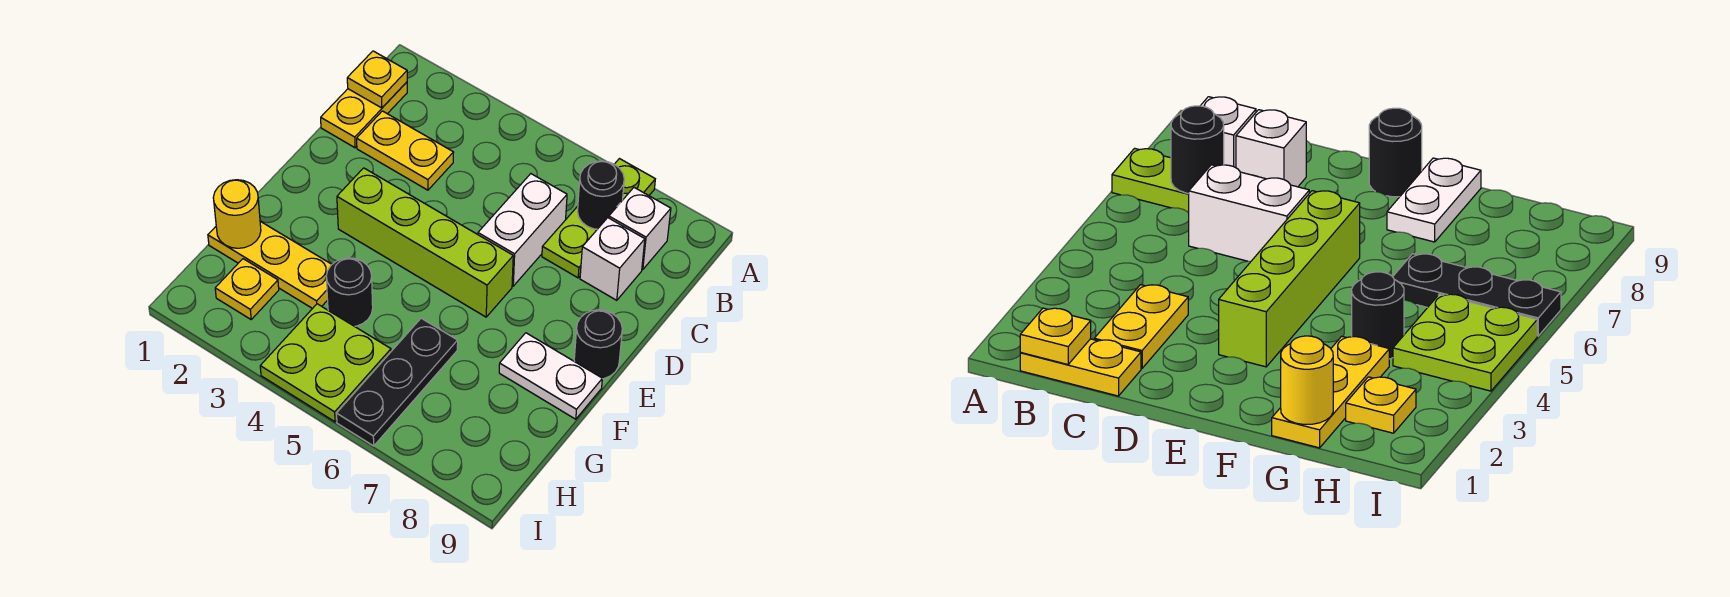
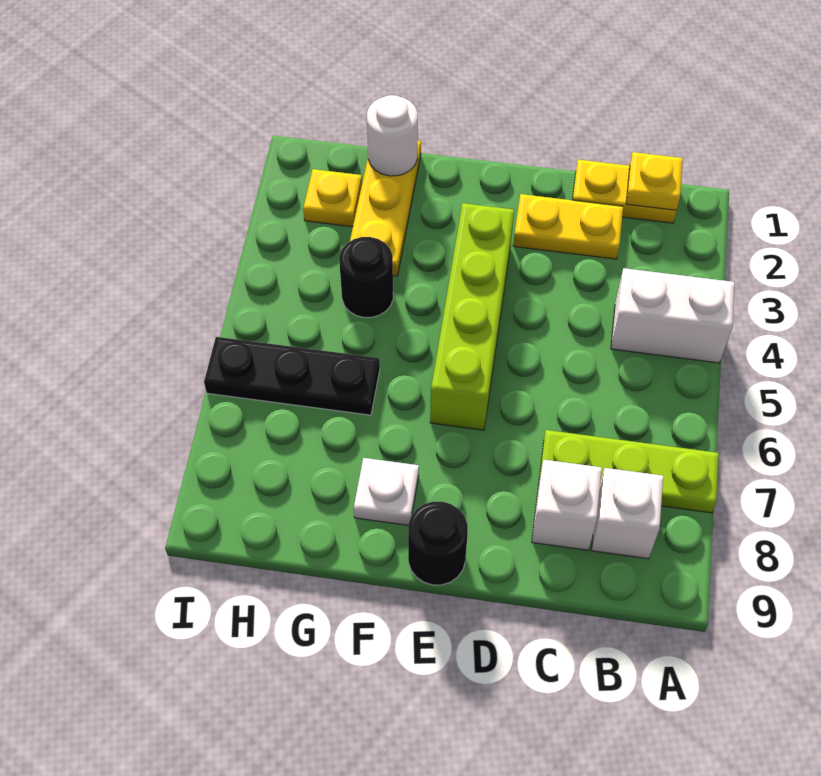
black round brick B7 level 2 -> none
yellow plate C2:C3 level 1 -> yellow plate C2:D2 level 1
white brick C6:D6 level 1 -> white brick A4:B4 level 1
white plate F8:F9 level 1 -> white plate F8 level 1
yellow round brick G1 level 2 -> white round brick G1 level 2
lime plate H4:I5 level 1 -> none

